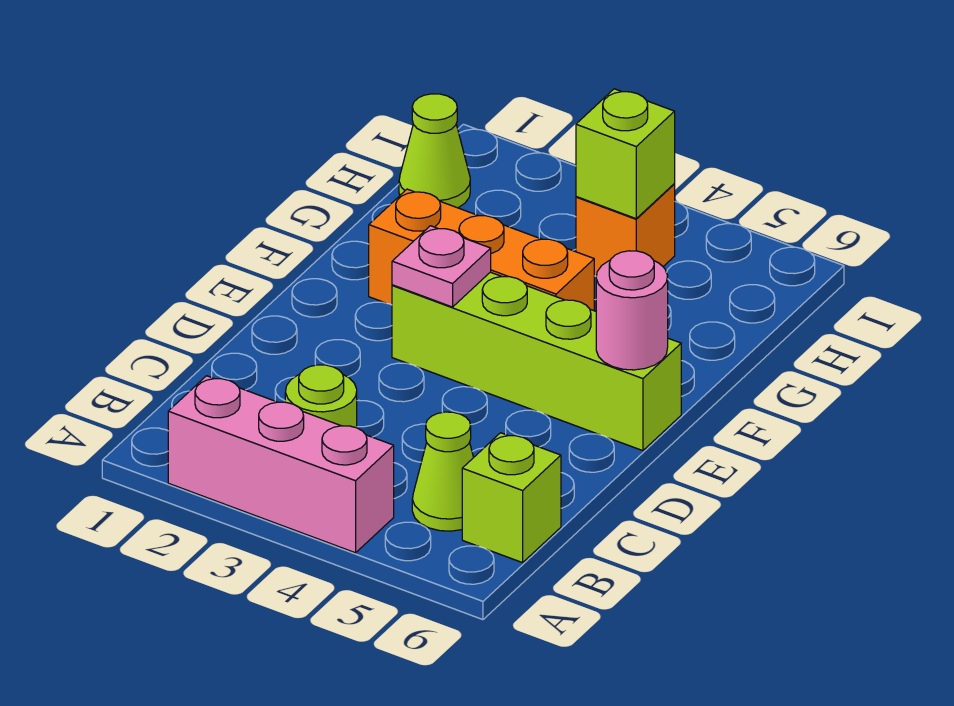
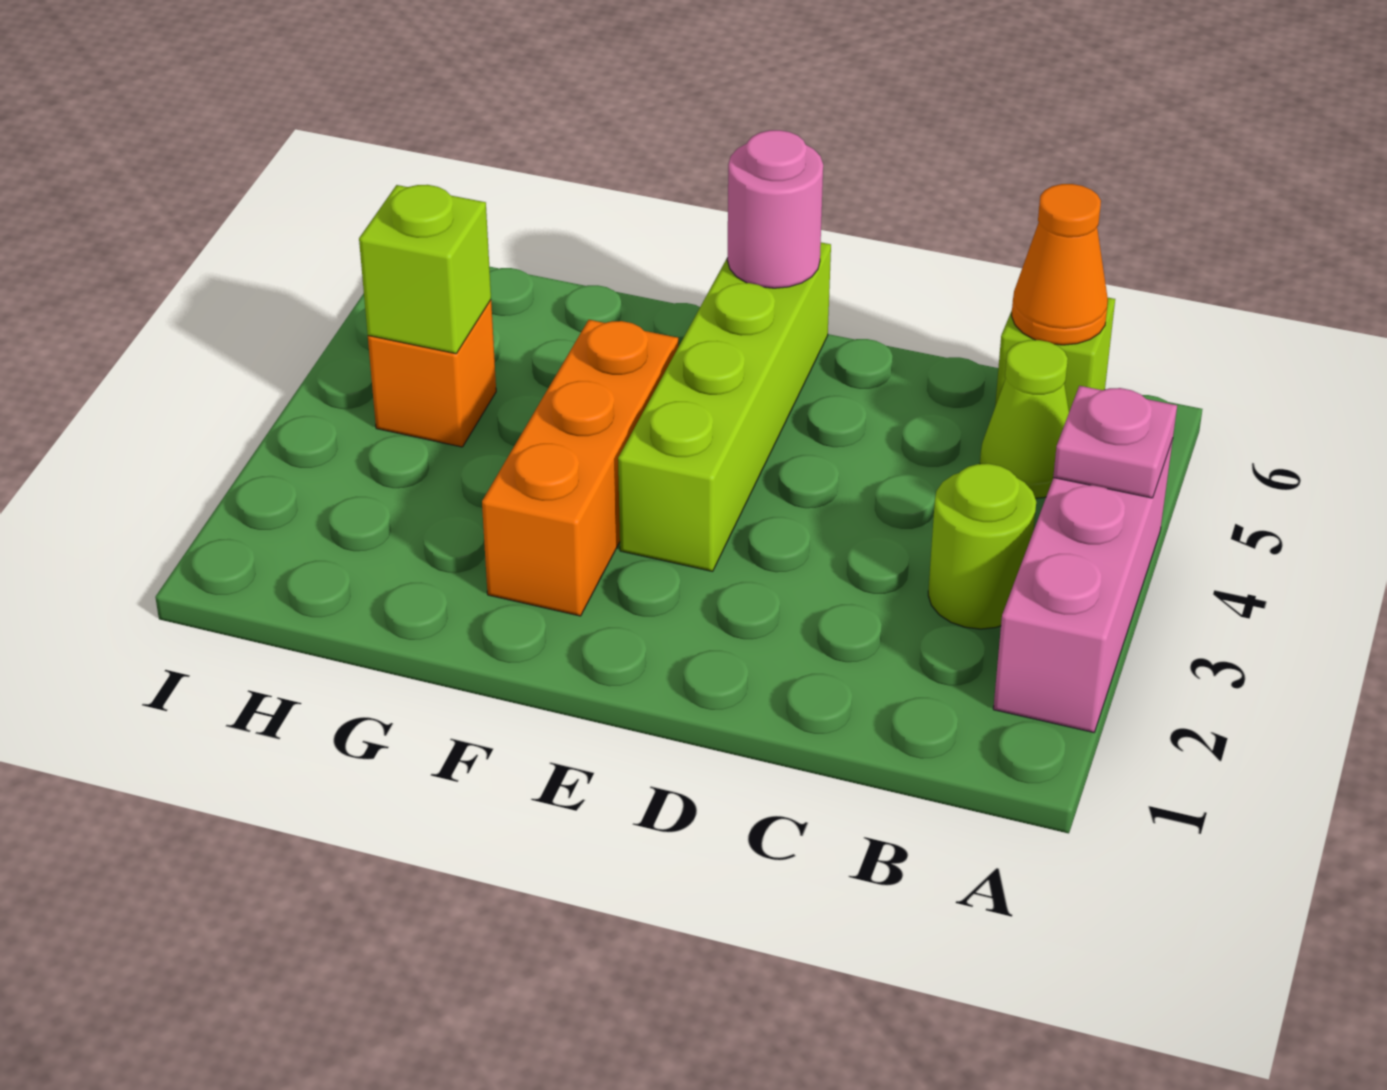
none -> orange cone B6 level 2
pink plate E3 level 2 -> pink plate A4 level 2
lime cone H1 level 1 -> none

